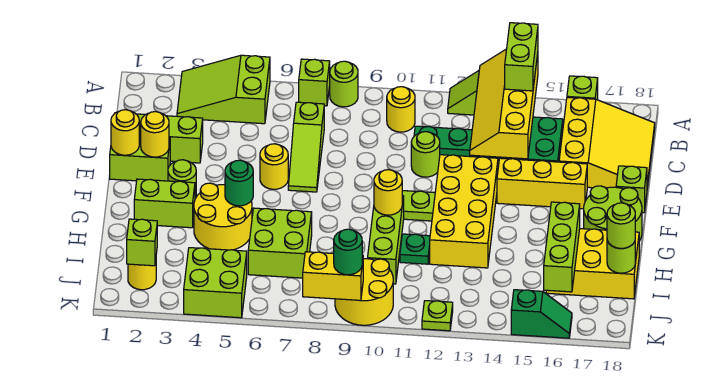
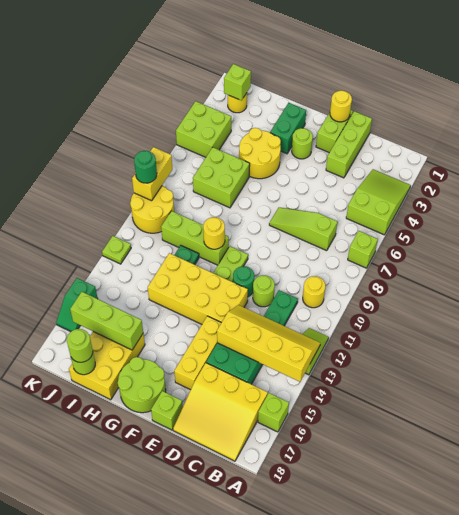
lime round brick A8 level 1 -> none
lime brick A14:B14 level 3 -> none
yellow round brick E2 level 2 -> none
yellow round brick E6 level 1 -> none
lime brick G2:G3 level 1 -> green brick G2:G3 level 1
green round brick G5 level 2 -> green round brick E11 level 1

